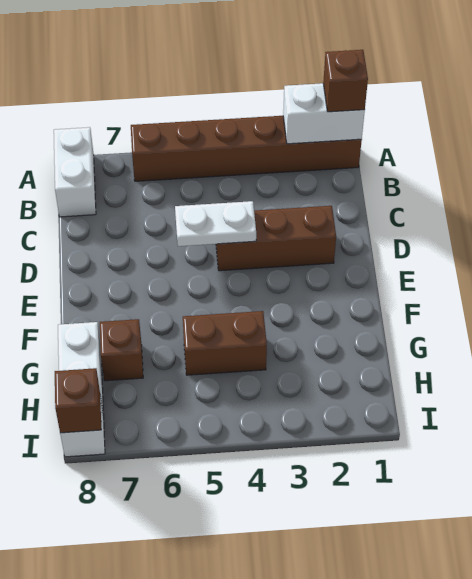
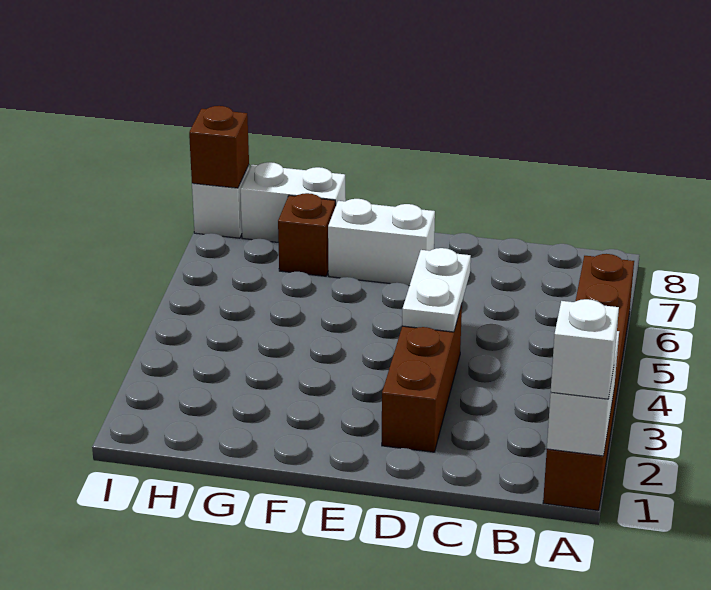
brown brick A1 level 3 -> white brick A1 level 3
white brick A8:B8 level 1 -> white brick E7:F7 level 1
brown brick G4:G5 level 1 -> none

